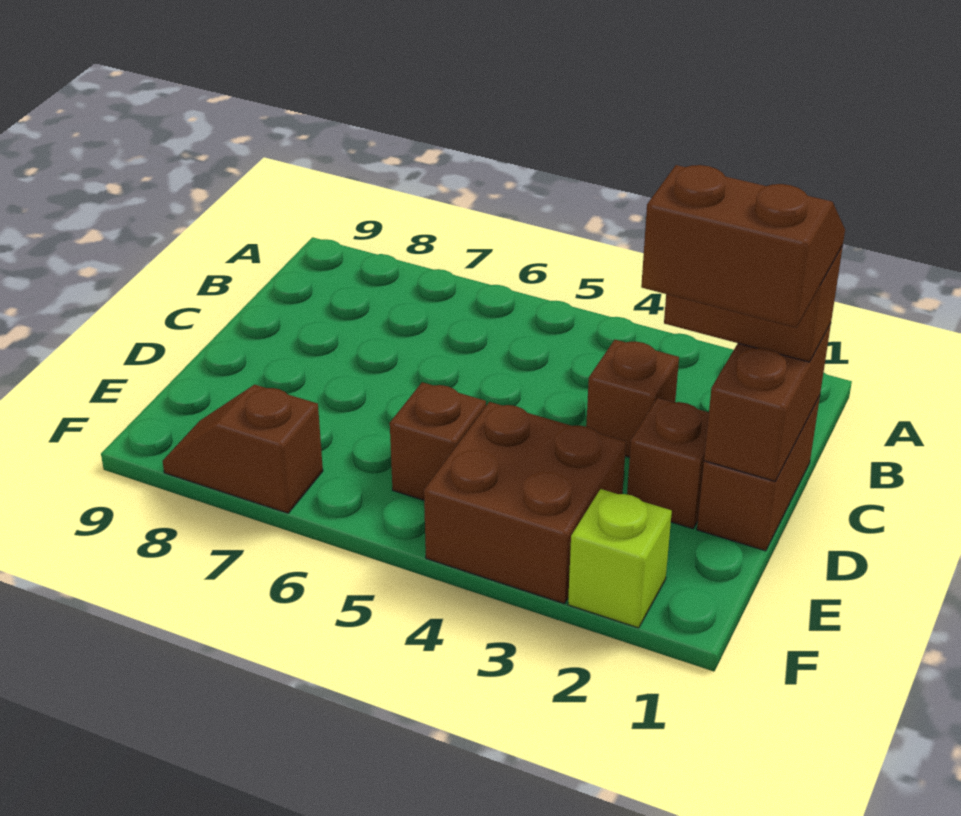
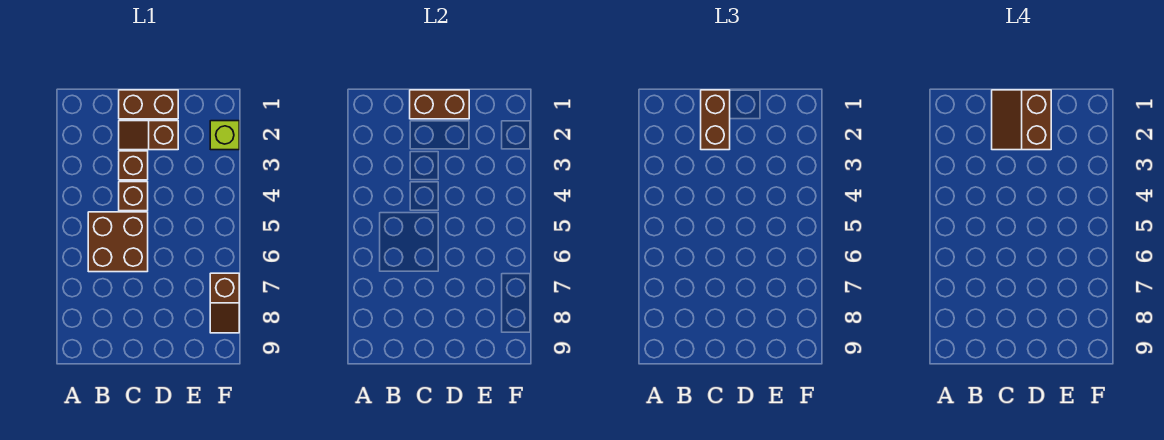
brown brick E3:F4 level 1 -> brown brick B5:C6 level 1
brown brick E5 level 1 -> brown brick C4 level 1

